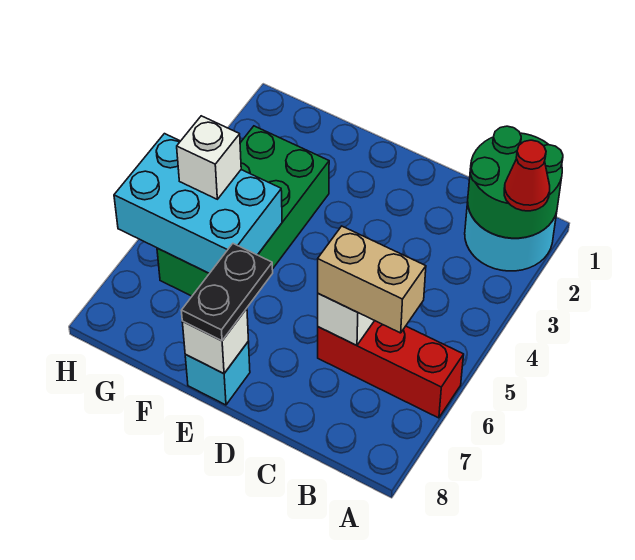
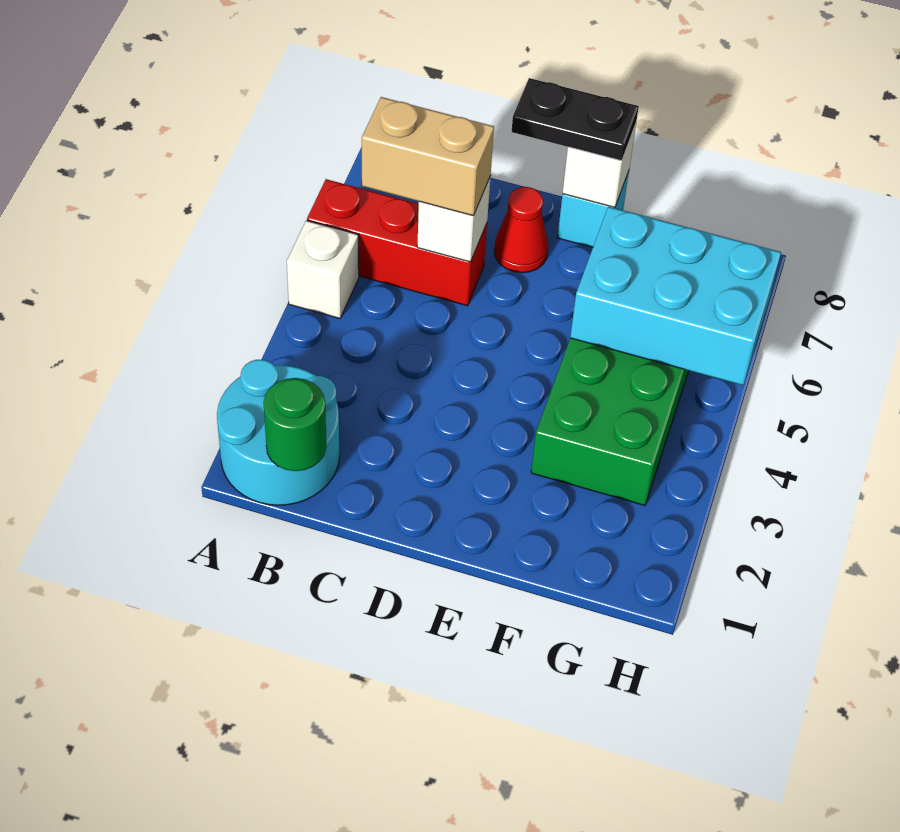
green round brick A1:B2 level 2 -> green round brick B1 level 2
red cone A2 level 3 -> red cone D7 level 1
black plate E7:E8 level 3 -> black plate D8:E8 level 3
white brick G5 level 3 -> white brick A5 level 1

